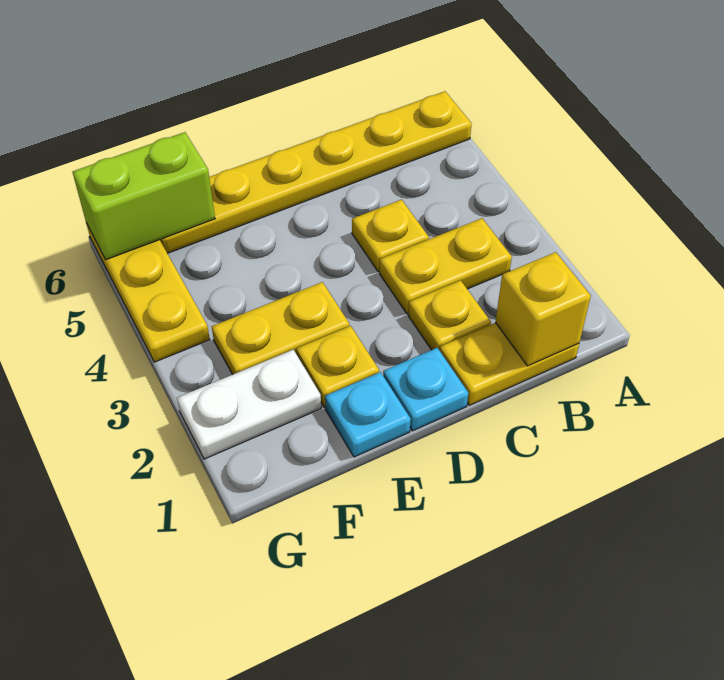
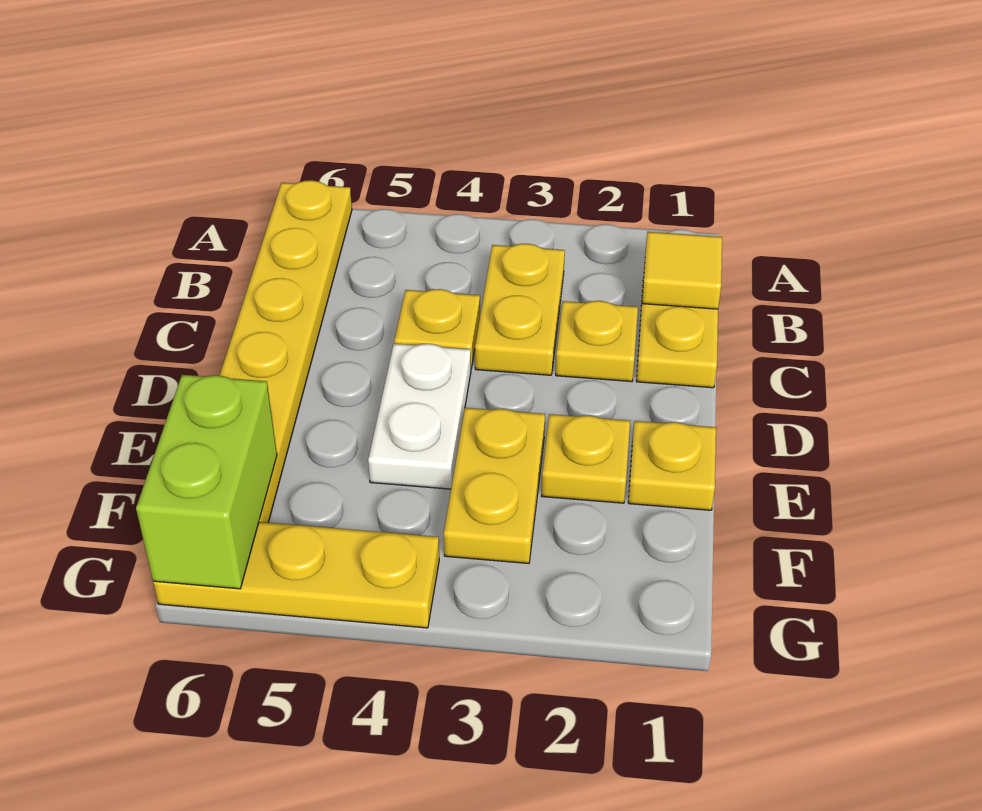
yellow brick B1 level 2 -> yellow tile B1 level 2
cyan plate D1 level 1 -> none
cyan plate E1 level 1 -> yellow plate E1 level 1
white plate F2:G2 level 1 -> white plate D4:E4 level 1

